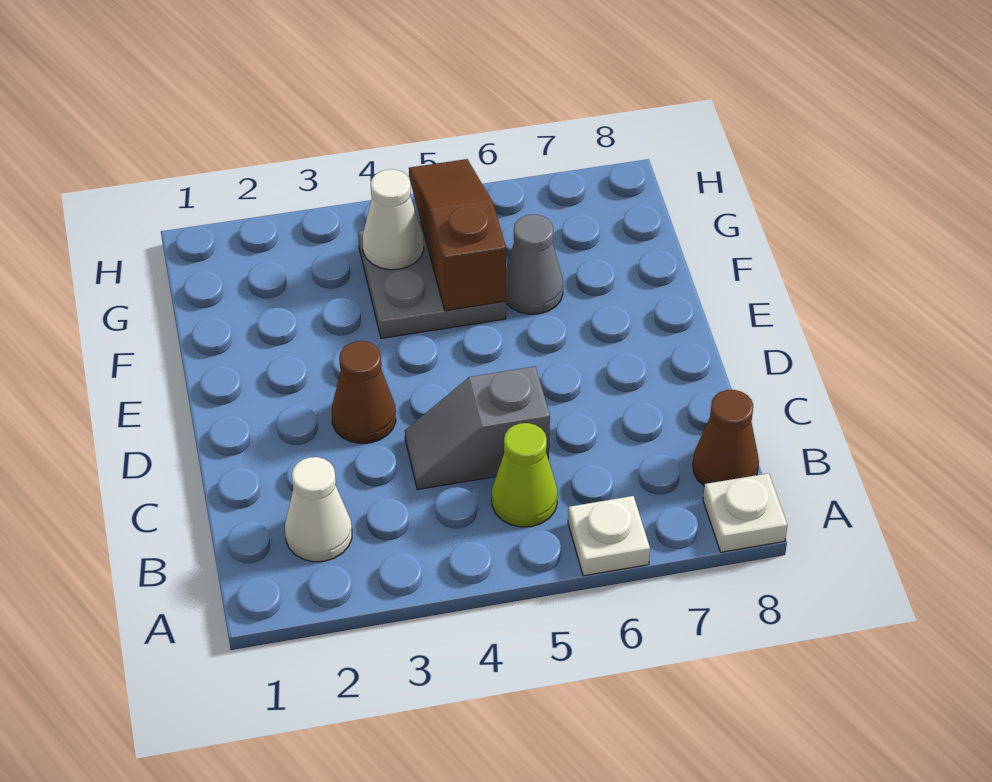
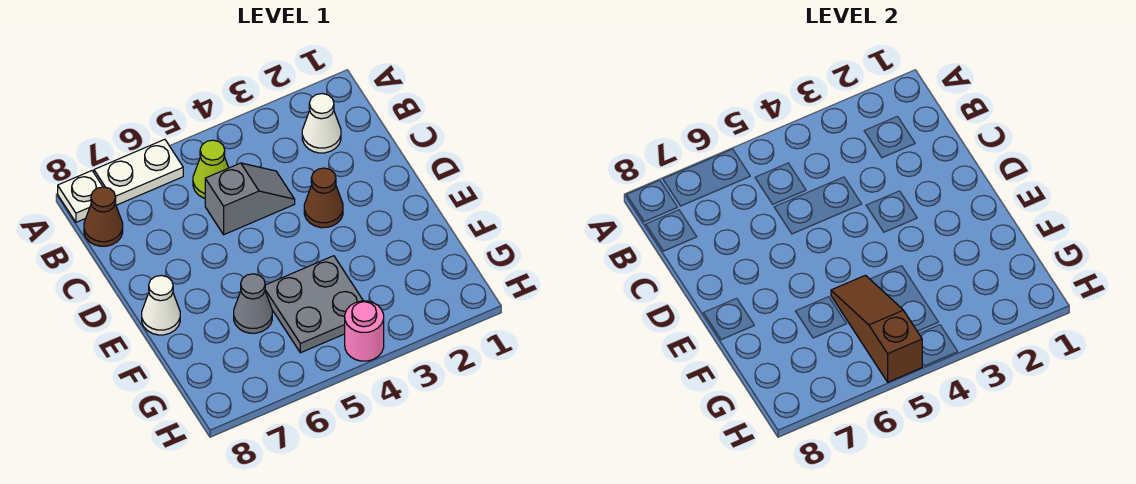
white plate A6 level 1 -> white plate A6:A7 level 1
brown slope F5:H5 level 2 top F -> brown slope F5:H5 level 2 top H
white cone G4 level 2 -> white cone E8 level 1
none -> pink round brick H4 level 1

